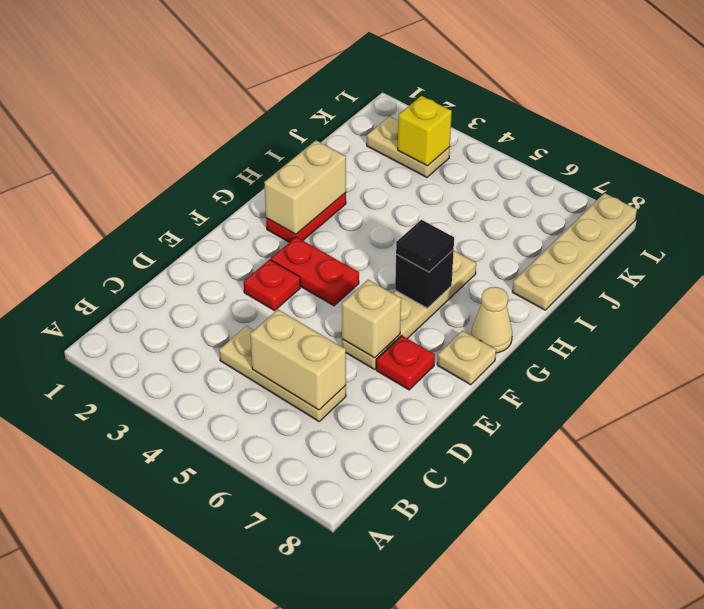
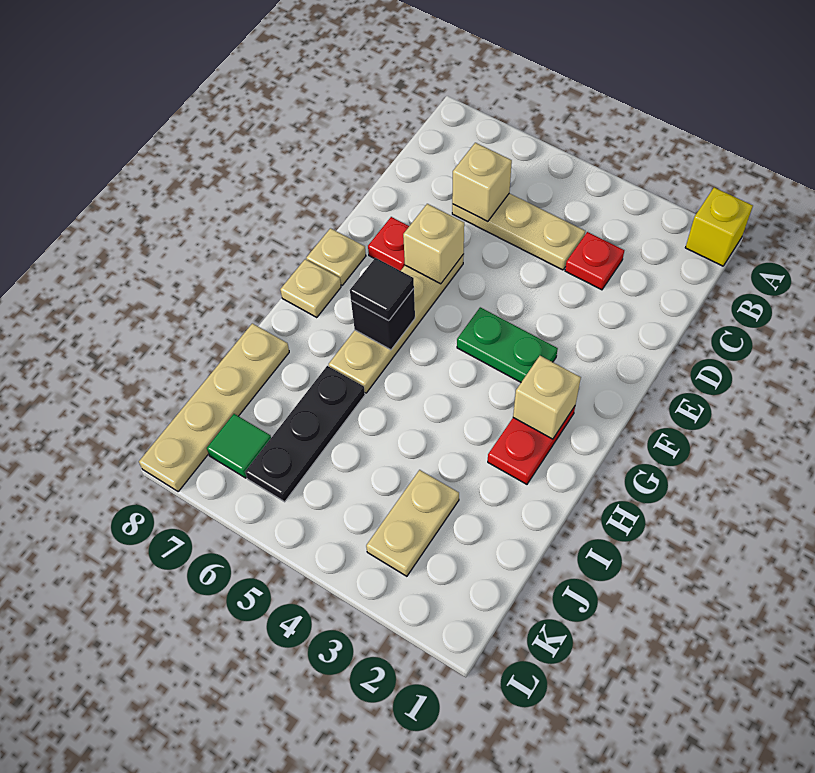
tan brick C5:C6 level 2 -> tan brick C6 level 2
red plate E3 level 1 -> red plate C3 level 1
red plate F3:F4 level 1 -> green plate F3:F4 level 1
tan brick G2:H2 level 2 -> tan brick G2 level 2
tan cone G8 level 1 -> tan plate G8 level 1
none -> black plate I6:K6 level 1
tan plate K2:K3 level 1 -> tan plate J3:K3 level 1
yellow brick K3 level 2 -> yellow brick A1 level 1
none -> green tile K7 level 1

